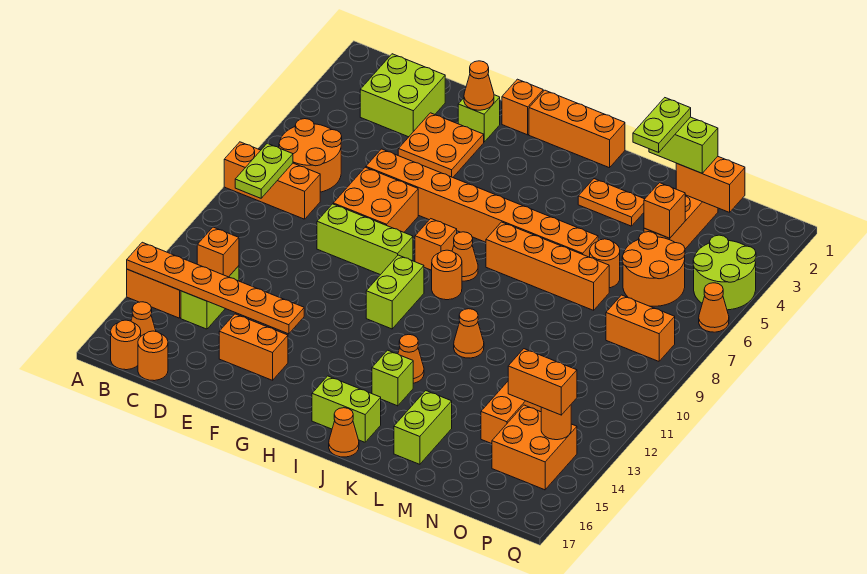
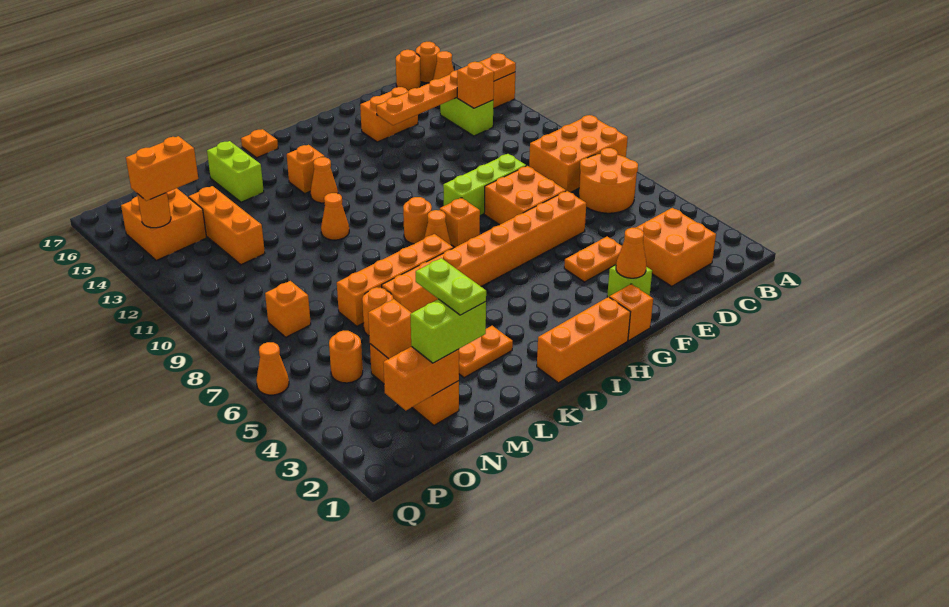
orange brick A8:C8 level 1 -> orange brick A8:C9 level 1
lime plate B8:B9 level 2 -> none
lime brick C2:D3 level 1 -> orange brick C2:D3 level 1
orange plate E3:F4 level 1 -> orange plate E4:F4 level 1
lime brick H10:H11 level 1 -> none
lime brick I16:J16 level 1 -> none
lime brick J14 level 1 -> orange brick J14 level 1
orange cone J17 level 1 -> orange plate J17 level 1
orange round brick N5:O6 level 1 -> orange round brick O5 level 1
orange brick O8:P8 level 1 -> orange brick O8 level 1
lime round brick P4:Q5 level 1 -> none

